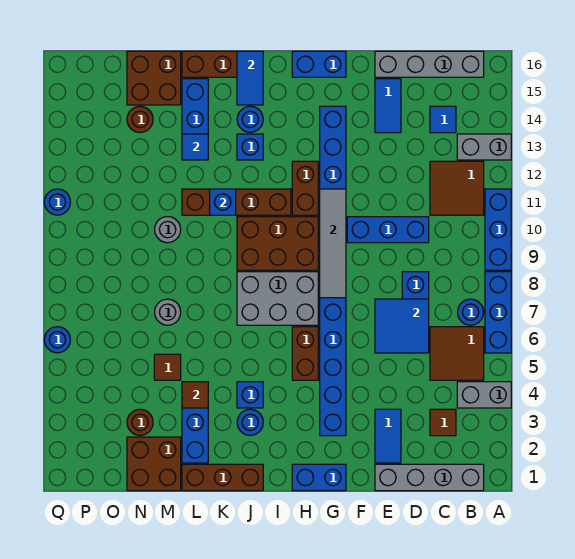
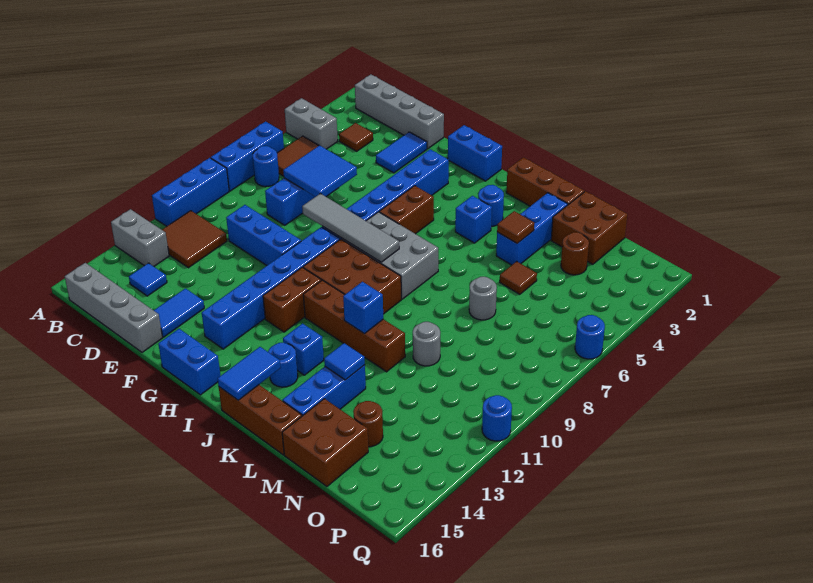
grey tile G8:G11 level 2 -> grey tile F8:I8 level 2

